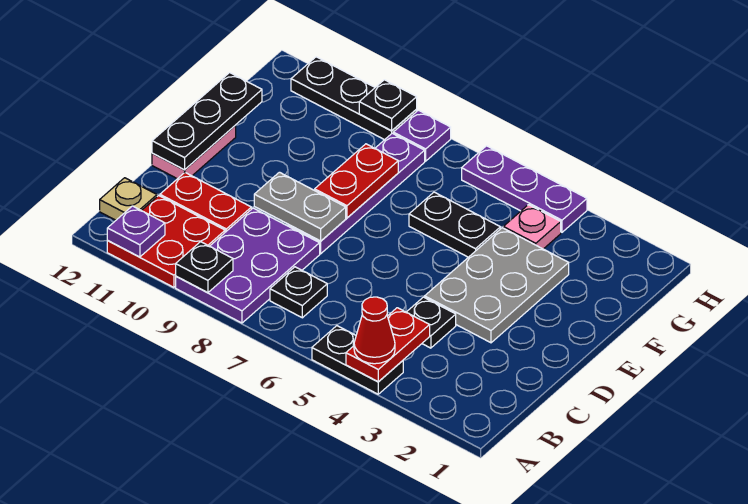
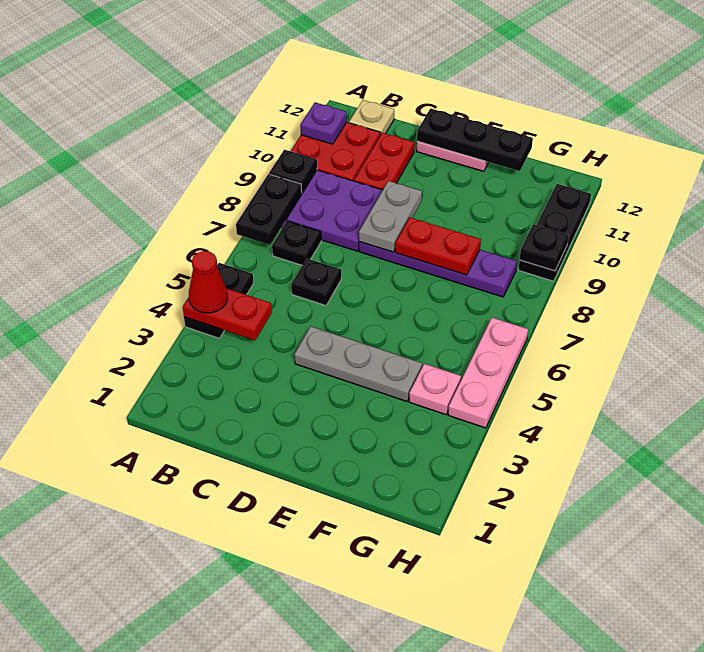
black plate C4 level 1 -> black plate C6 level 1
grey plate D3:F4 level 1 -> grey plate D4:F4 level 1
black plate F5:F6 level 1 -> black plate A7:A8 level 2
purple plate H4:H6 level 1 -> pink plate H4:H6 level 1
purple plate H8 level 1 -> none

